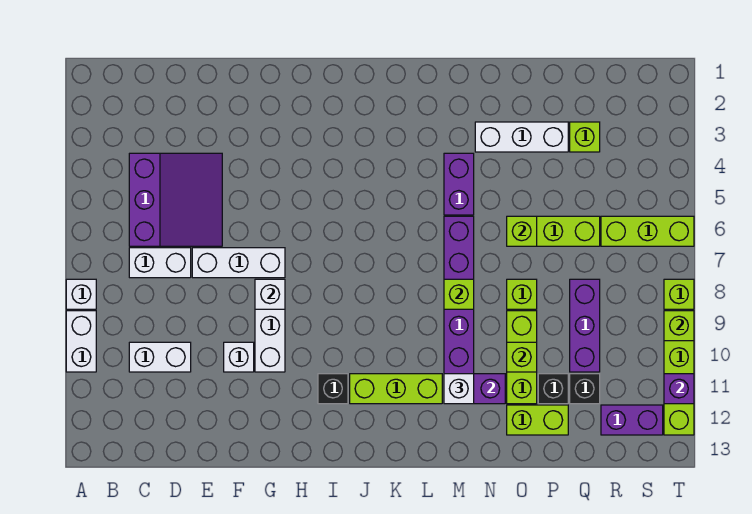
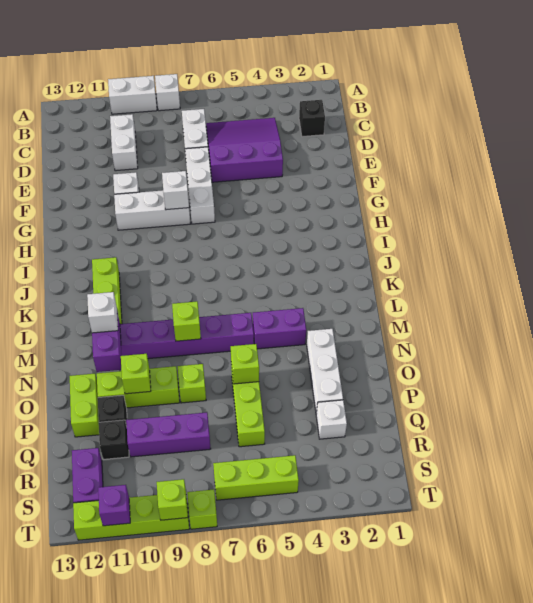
purple slope C4:E6 level 1 top C -> purple slope C4:E6 level 1 top E
black brick I11 level 1 -> black brick C2 level 1
lime brick Q3 level 1 -> white brick Q3 level 1
lime brick R6:T6 level 1 -> lime brick S5:S7 level 1

